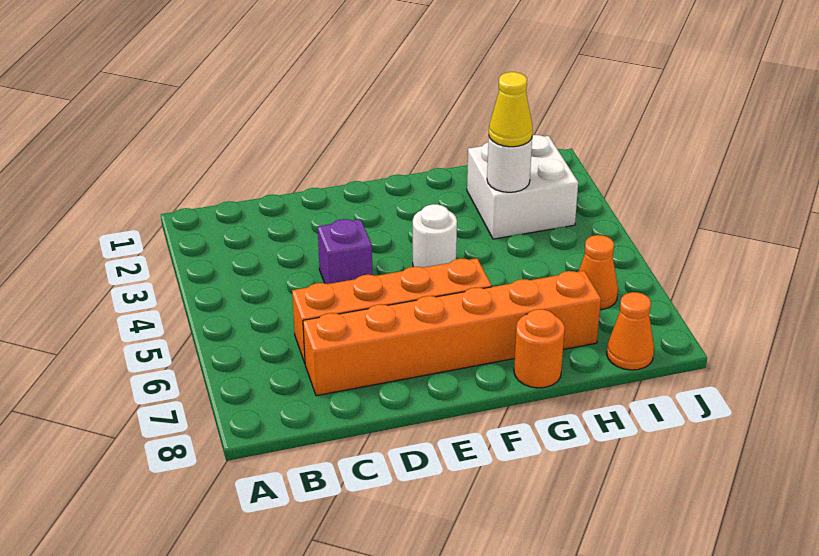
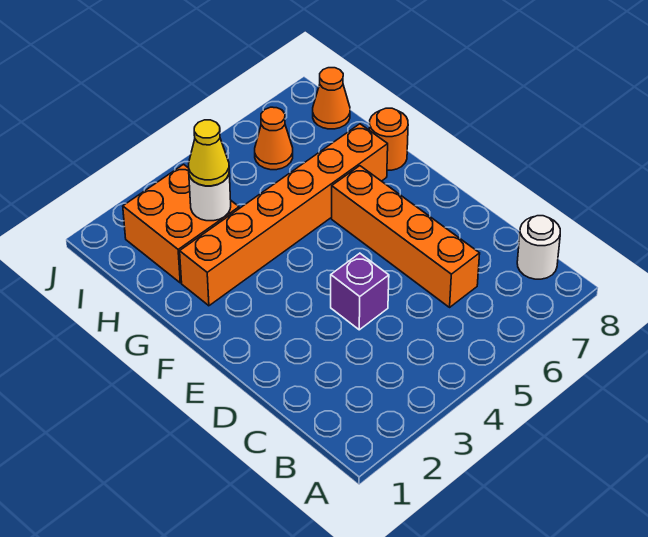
orange brick C7:H7 level 1 -> orange brick G2:G7 level 1
white round brick F4 level 1 -> white round brick B8 level 1
white brick H2:I3 level 1 -> orange brick H2:I3 level 1

